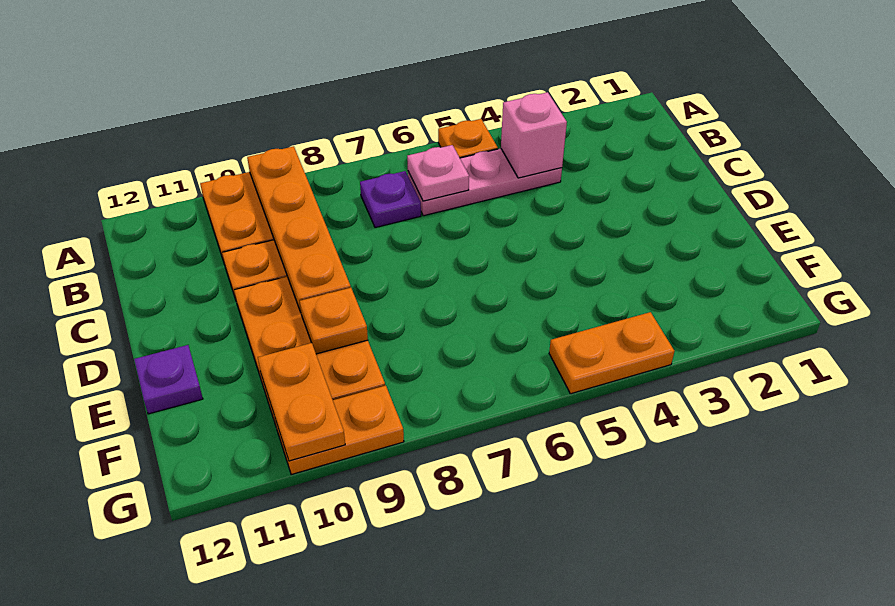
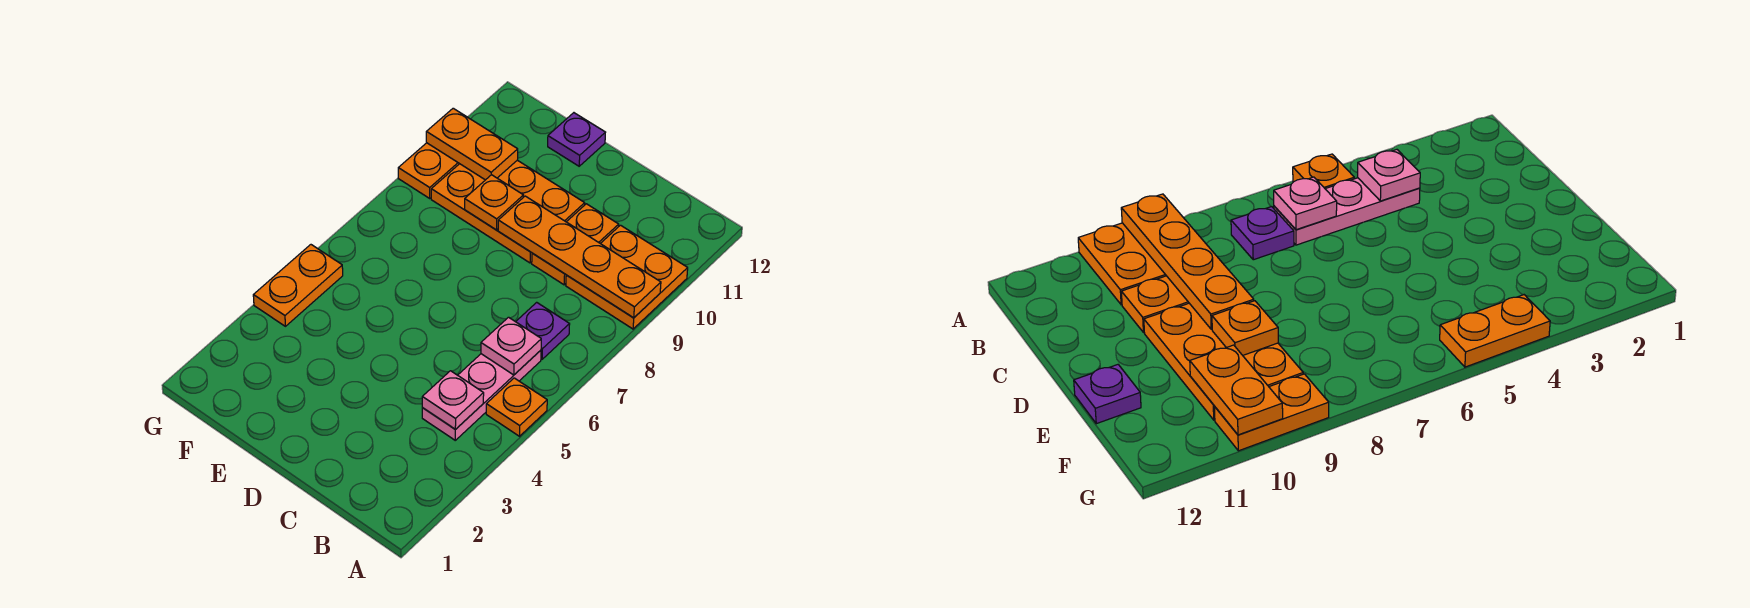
pink brick B4 level 2 -> pink plate B4 level 2

